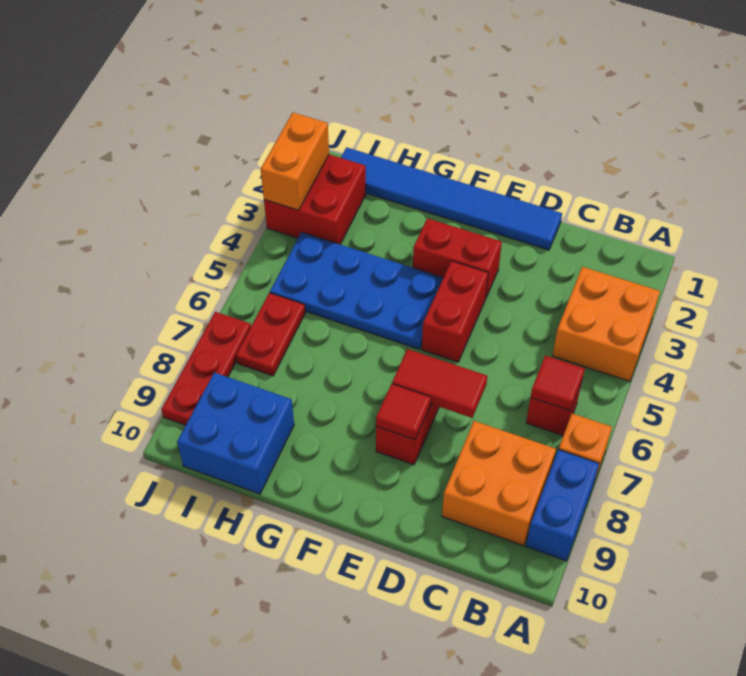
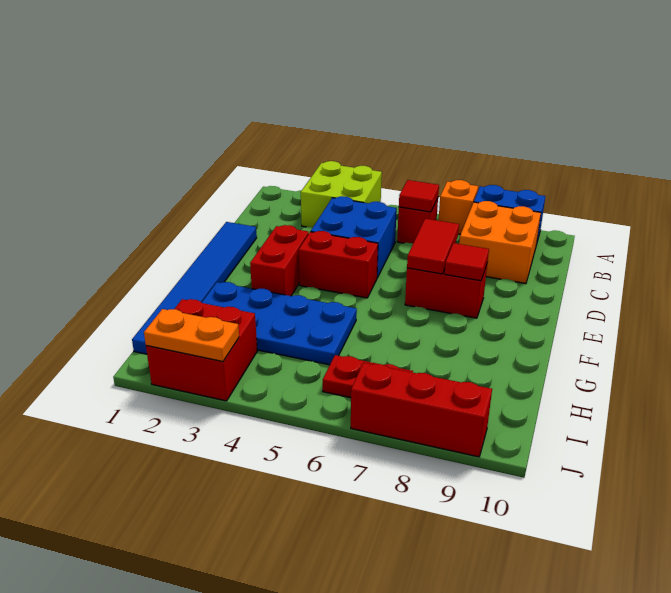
orange brick A3:B4 level 1 -> lime brick A3:B4 level 1
blue plate F4:I5 level 1 -> blue plate G2:H5 level 1
blue brick H9:I10 level 1 -> blue brick C4:D5 level 1
orange brick J2:J3 level 2 -> orange plate J2:J3 level 2
red plate J7:J9 level 1 -> red brick J7:J9 level 1

